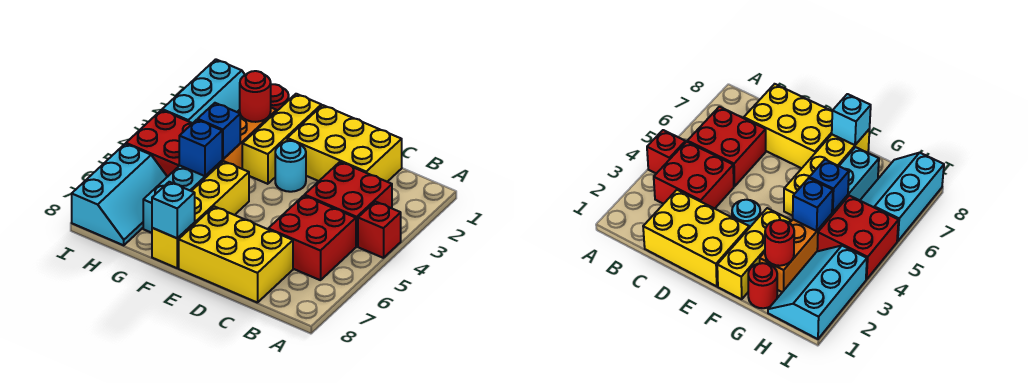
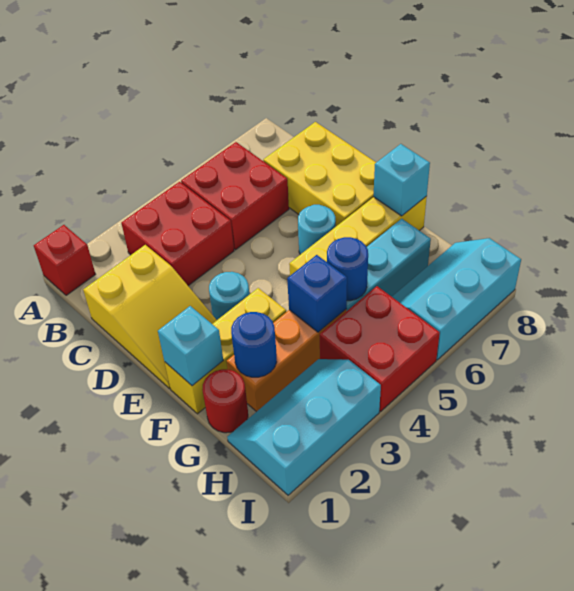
red brick A4 level 1 -> red brick A1 level 1
yellow brick C1:E2 level 1 -> yellow slope C1:E2 level 1 top C
none -> cyan round brick E6 level 1
none -> cyan brick F1 level 2
red round brick G2 level 2 -> blue round brick G2 level 2
blue brick G5 level 2 -> blue round brick G5 level 2

